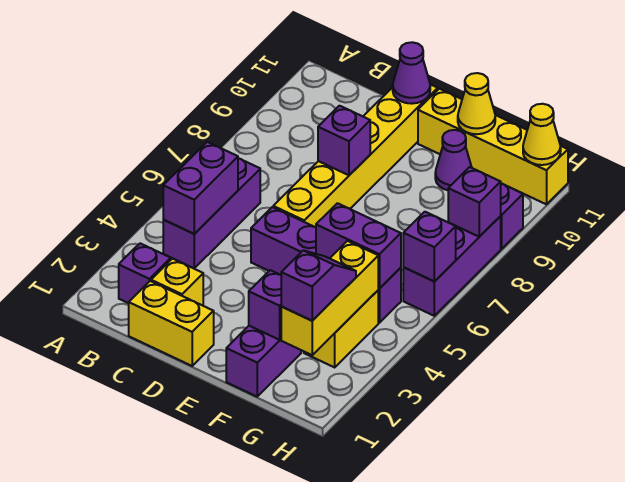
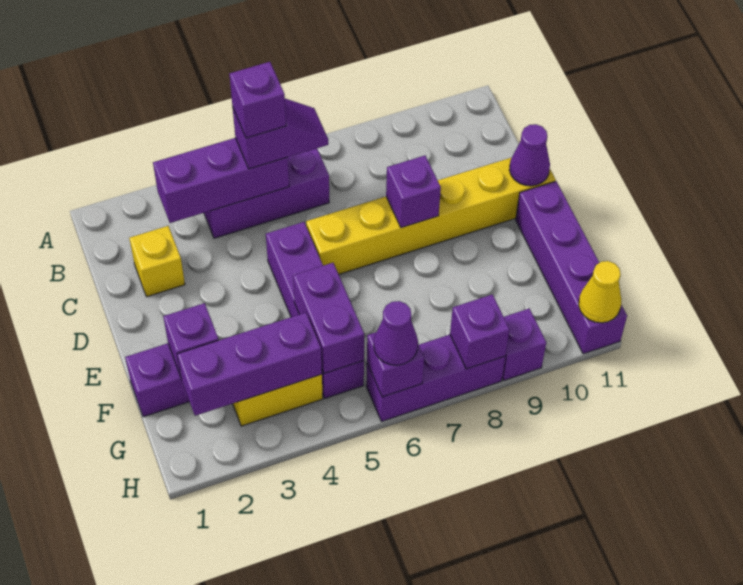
purple brick B2 level 1 -> purple brick B5 level 4
purple brick B4:B5 level 2 -> purple brick B3:B5 level 2
yellow brick C1:D1 level 1 -> none
yellow brick E11:H11 level 1 -> purple brick E11:H11 level 1
purple cone F10 level 1 -> purple cone H6 level 3
yellow cone F11 level 2 -> none
yellow brick G2:G4 level 2 -> purple brick G2:G4 level 2
purple slope G2:G3 level 3 top 2 -> purple slope B5:B6 level 3 top 5

